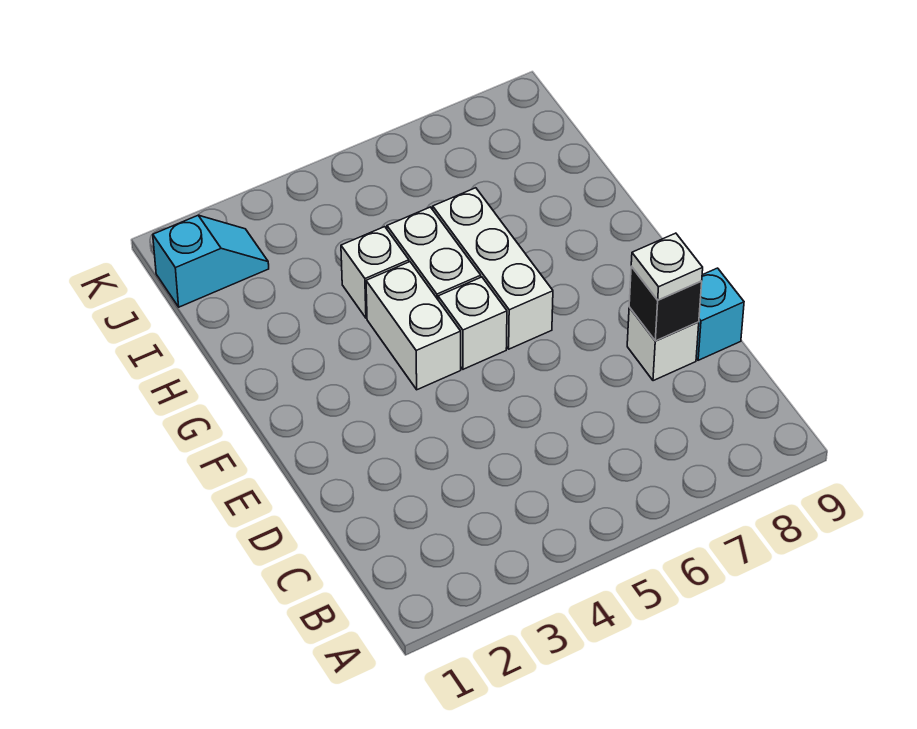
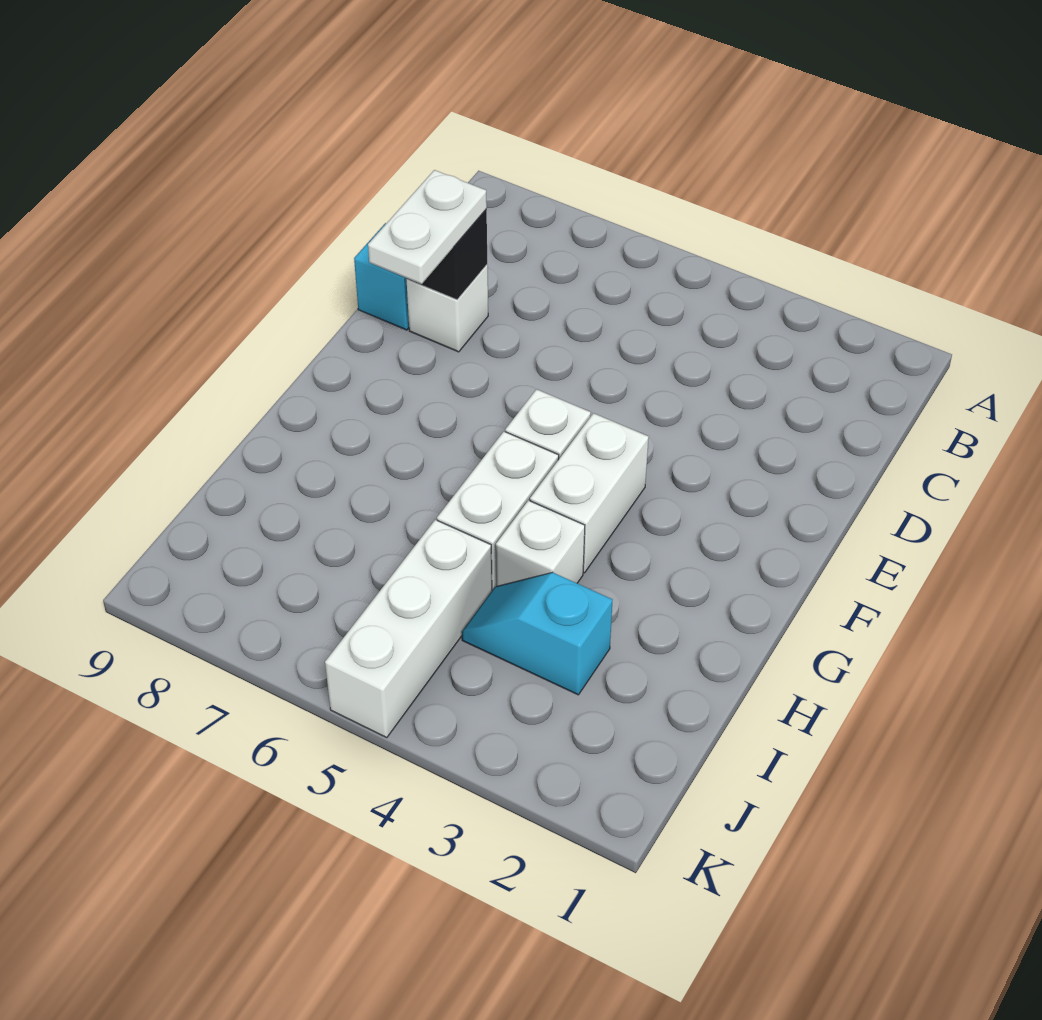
white plate D8 level 3 -> white plate D8:E8 level 3
white brick F6:H6 level 1 -> white brick I5:K5 level 1
cyan slope J1:J2 level 1 top 1 -> cyan slope I3:I4 level 1 top 3

